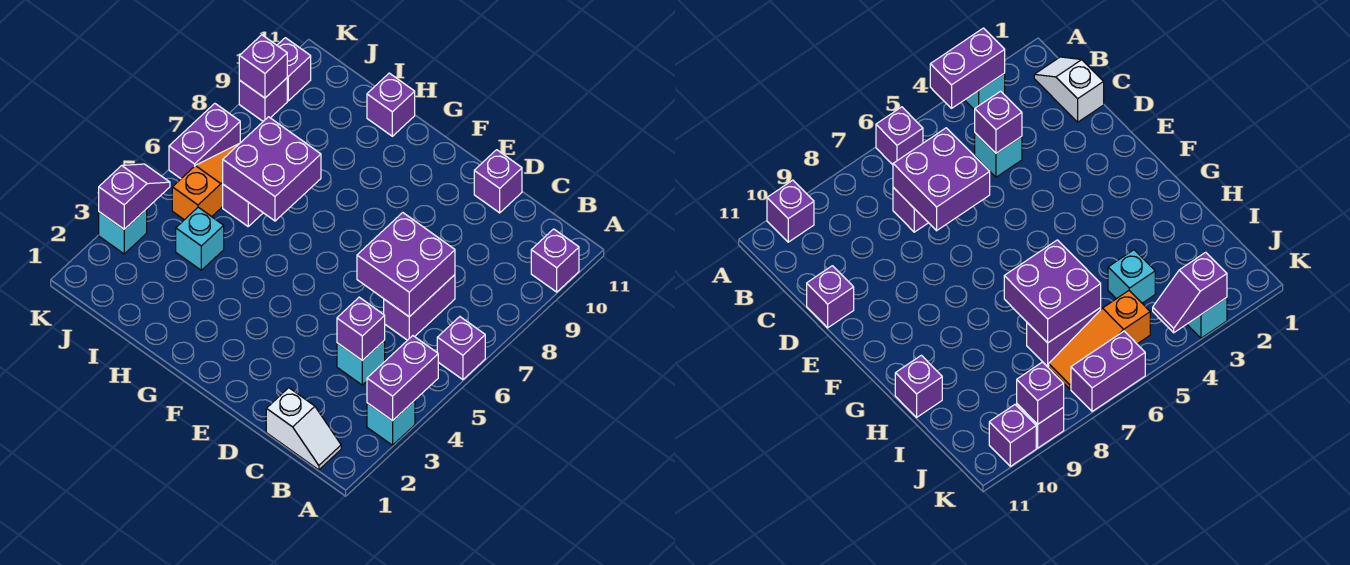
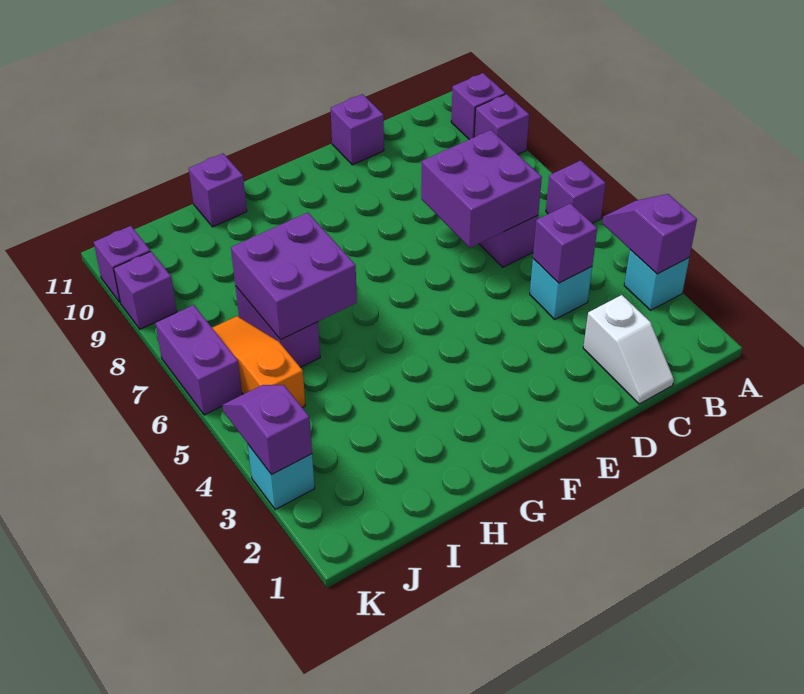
purple brick A3:A4 level 2 -> purple slope A3:A4 level 2 top 3
white slope B1:C1 level 1 top C -> white slope C1:C2 level 1 top 2
cyan brick I4 level 1 -> none
purple brick K9 level 2 -> purple brick A9 level 1

